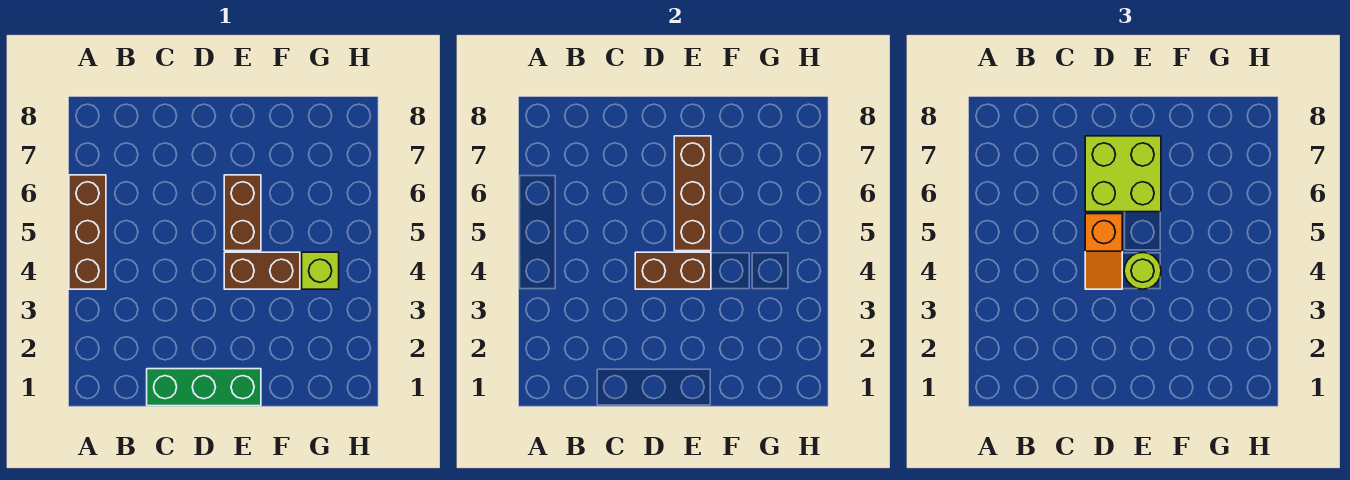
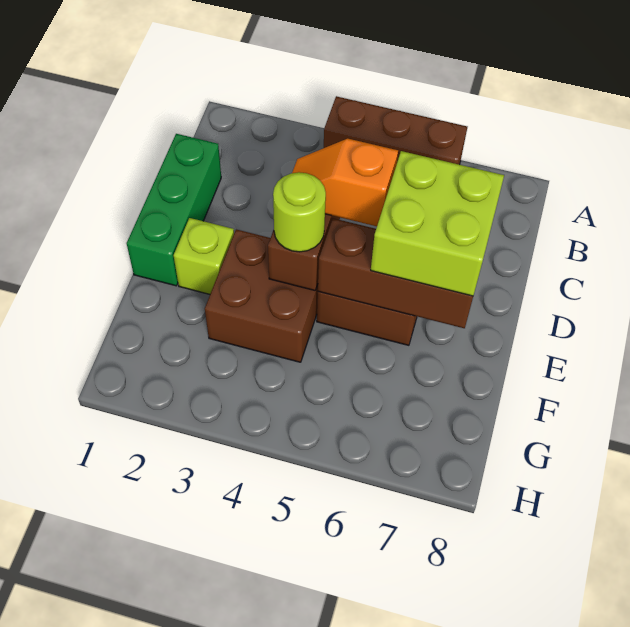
brown brick E4:F4 level 1 -> brown brick E3:F4 level 1
lime brick G4 level 1 -> lime brick E2 level 1

